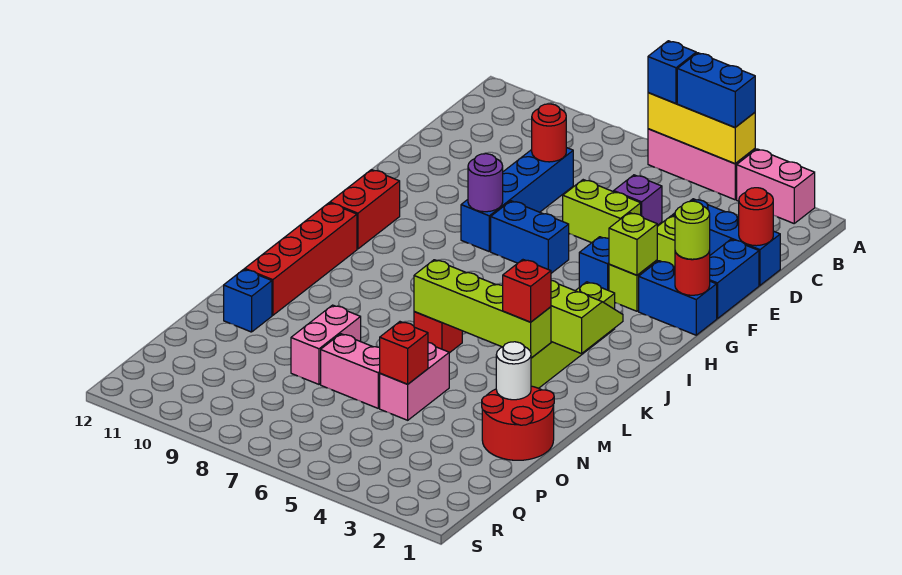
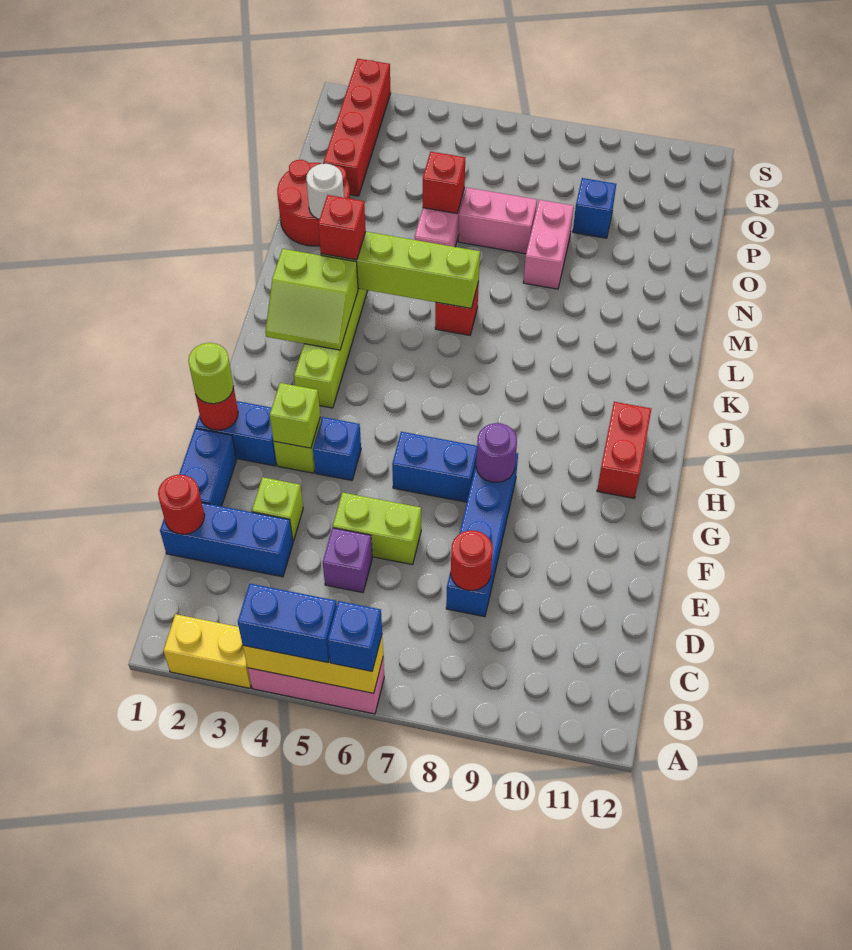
pink brick A2:A3 level 1 -> yellow brick A2:A3 level 1
red brick J11:M11 level 1 -> red brick P2:S2 level 1
blue brick N11 level 1 -> blue brick P9 level 1

